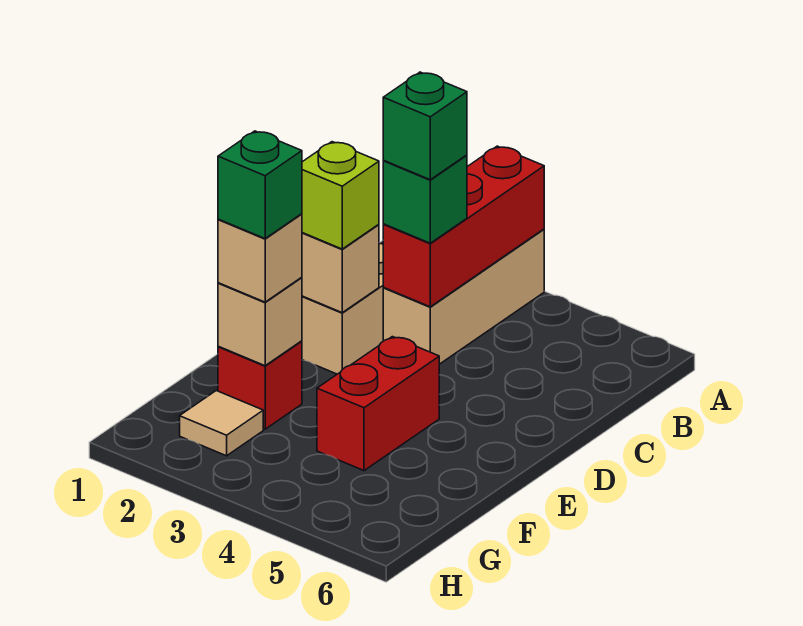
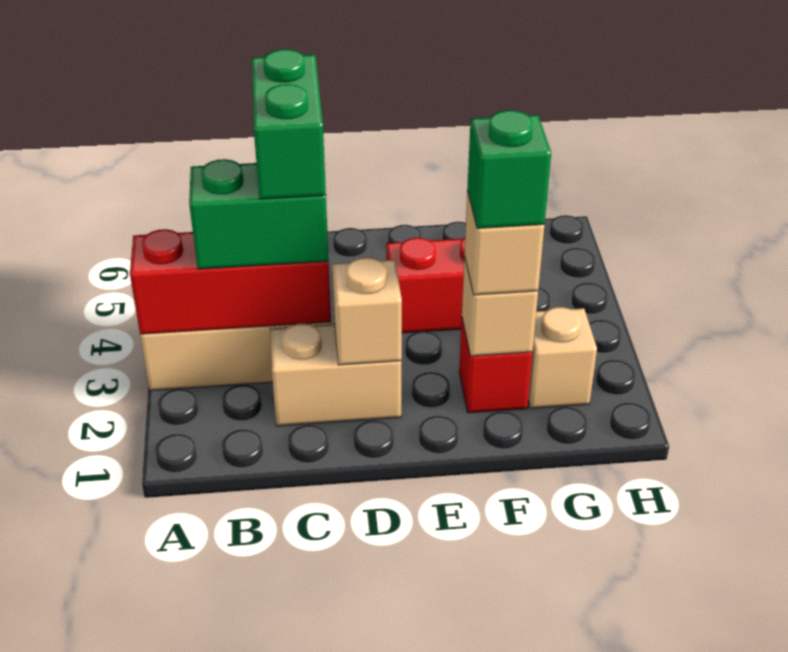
green brick C3 level 3 -> green brick B3:C3 level 3
green brick C3 level 4 -> green brick C3:C4 level 4
lime brick D2 level 3 -> none
tan tile G2 level 1 -> tan brick G2 level 1

